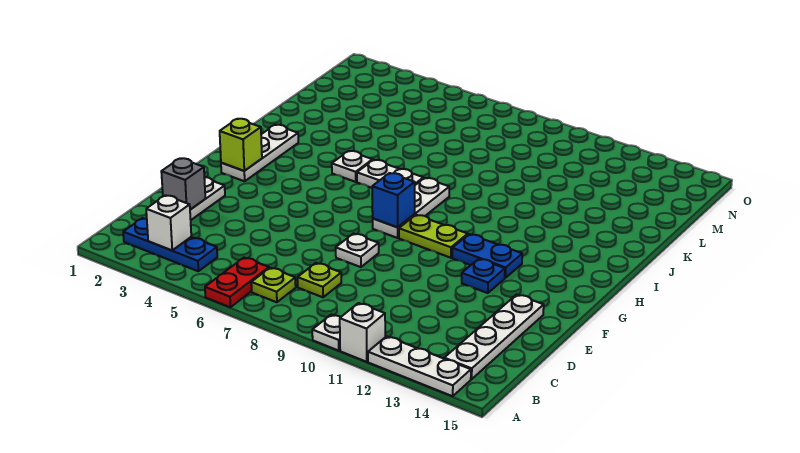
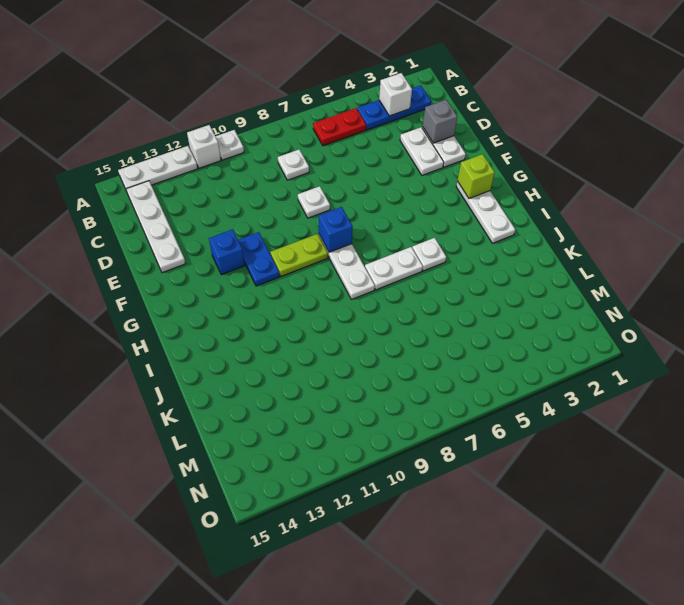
red plate A6:B6 level 1 -> red plate B5:B6 level 1
lime plate B7 level 1 -> none
lime plate C8 level 1 -> white plate C8 level 1
none -> white plate D3:E3 level 1
blue plate F12 level 1 -> blue brick F12 level 1
blue plate G11:G12 level 1 -> blue plate F11:G11 level 1

